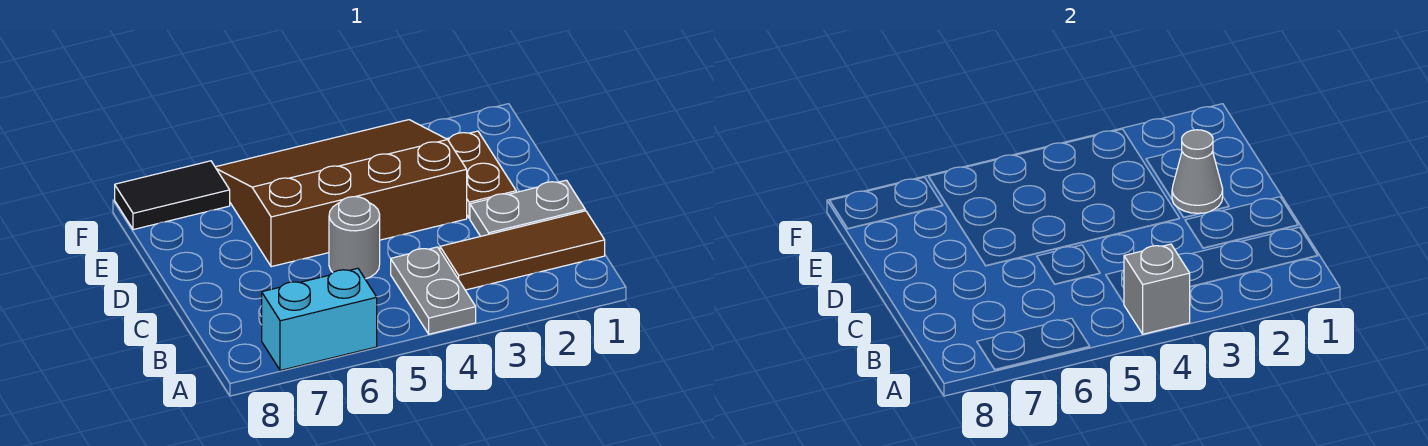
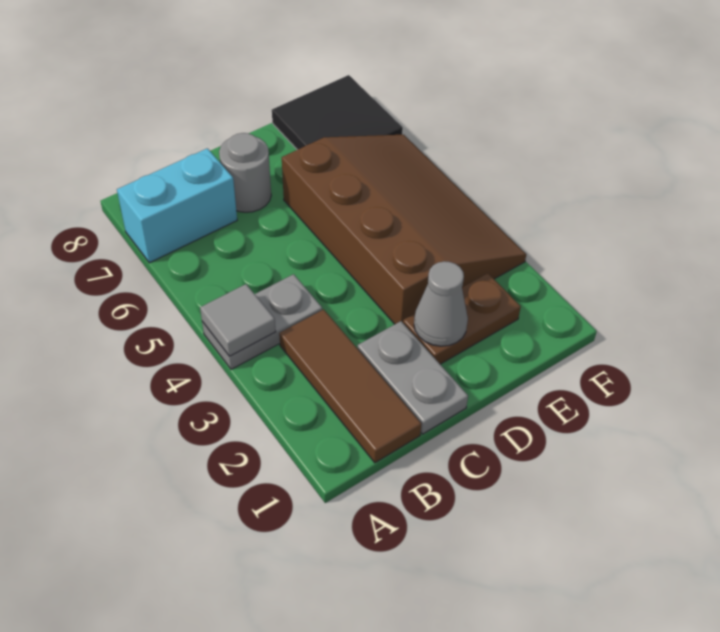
grey brick A4 level 2 -> grey tile A4 level 2
cyan brick A6:A7 level 1 -> cyan brick A7:B7 level 1
grey round brick C5 level 1 -> grey round brick C7 level 1
black tile F7:F8 level 1 -> black tile E7:F8 level 1

